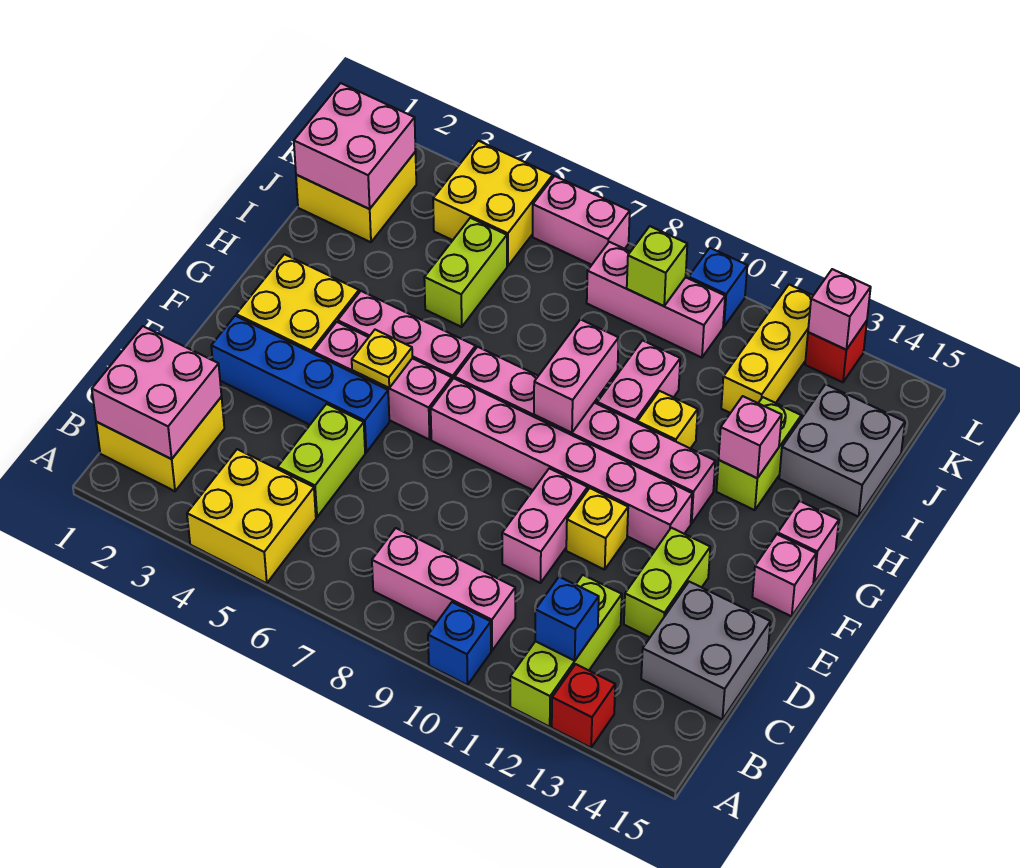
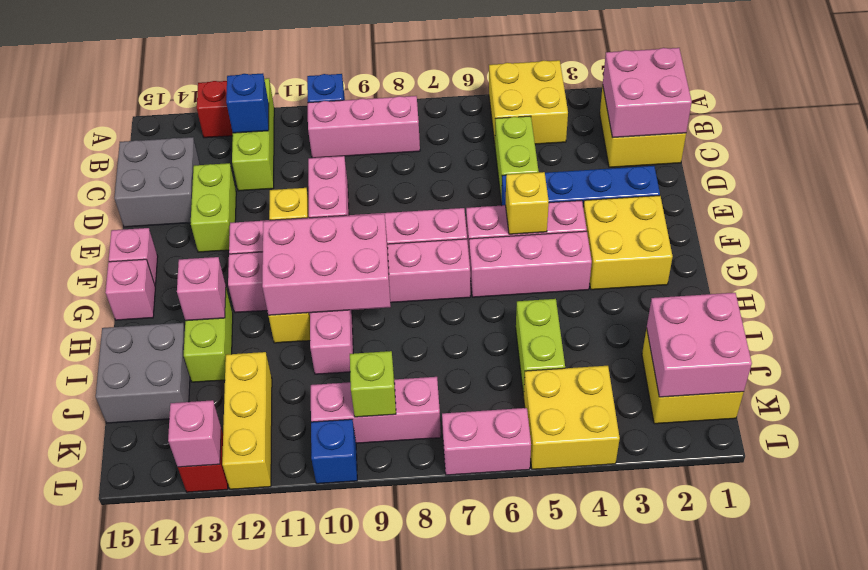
yellow plate F5 level 2 -> yellow brick F5 level 2
pink brick G9:H9 level 2 -> pink brick G9:H11 level 2

